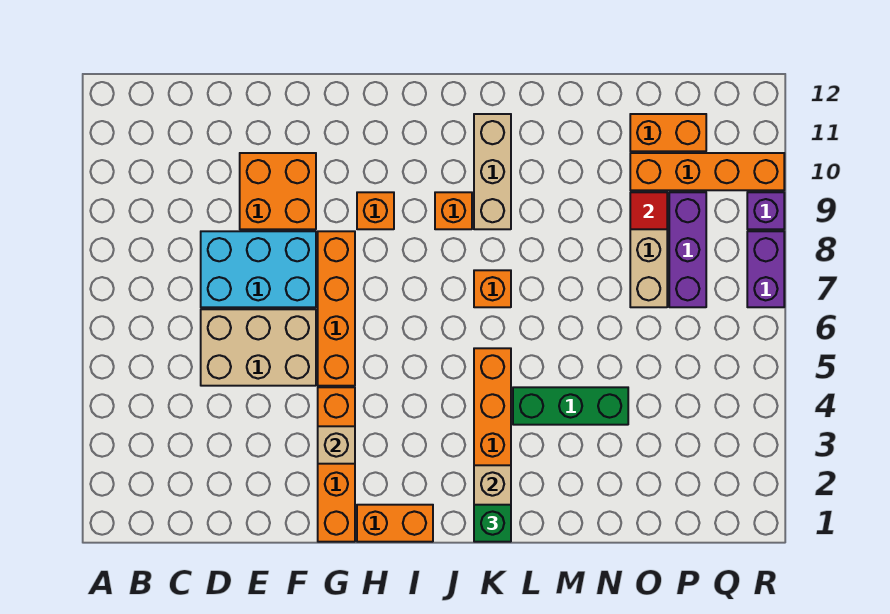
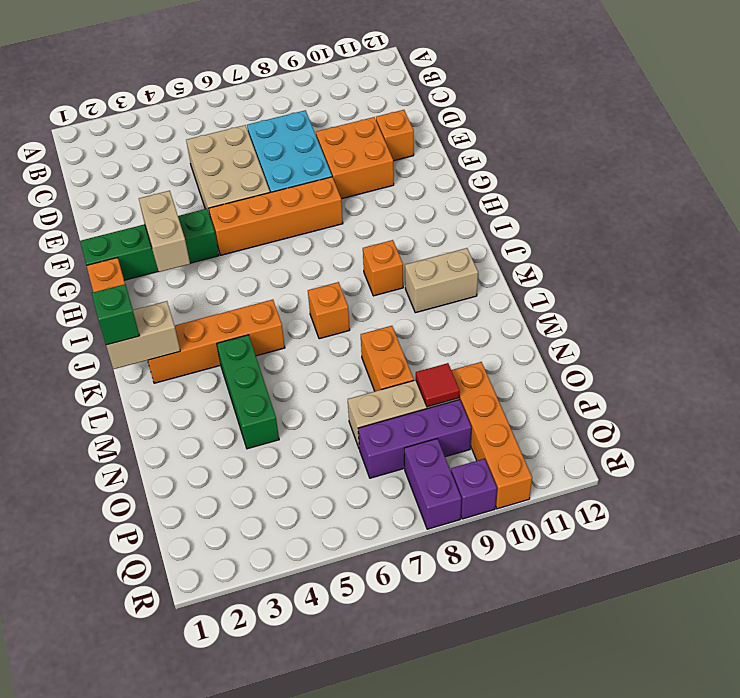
orange brick G1:G4 level 1 -> green brick G1:G4 level 1
tan brick G3 level 2 -> tan brick G3:H3 level 2
orange brick H9 level 1 -> orange brick E11 level 1
tan brick K9:K11 level 1 -> tan brick K10:K11 level 1
orange brick O11:P11 level 1 -> orange brick M8:N8 level 1
purple brick R7:R8 level 1 -> purple brick Q8:R8 level 1

